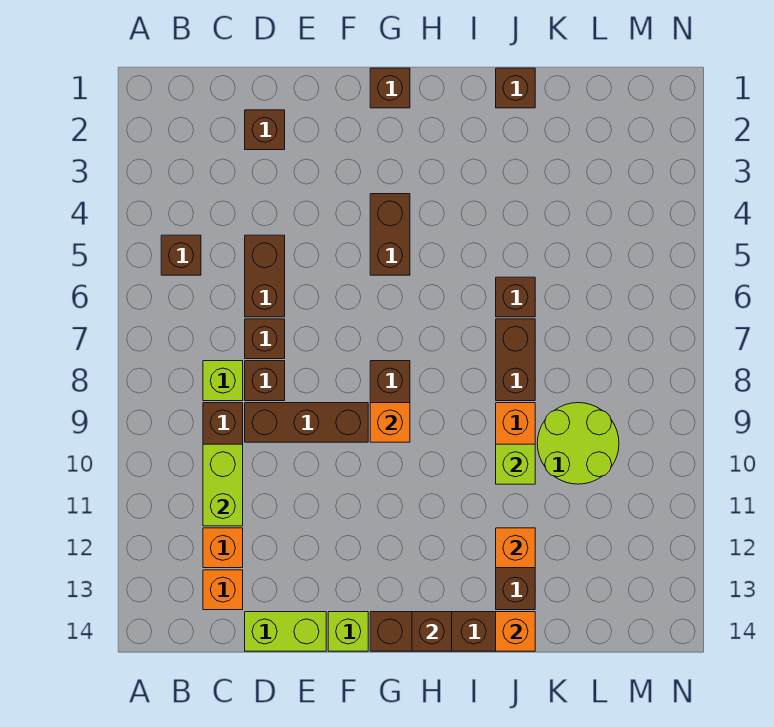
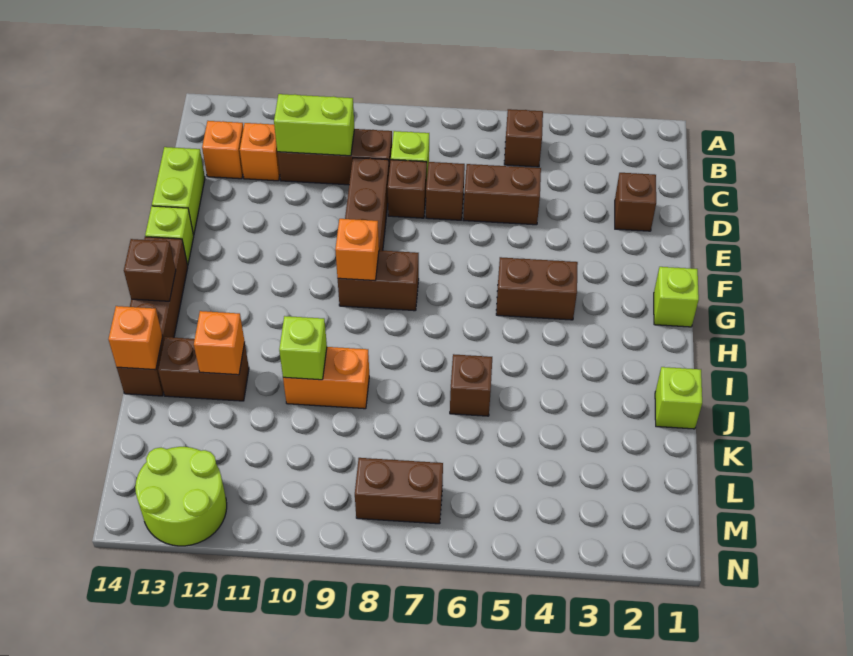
brown brick G1 level 1 -> lime brick G1 level 1
brown brick J1 level 1 -> lime brick J1 level 1
brown brick J7:J8 level 1 -> brown brick M7:M8 level 1
lime round brick K9:L10 level 1 -> lime round brick M12:N13 level 1

